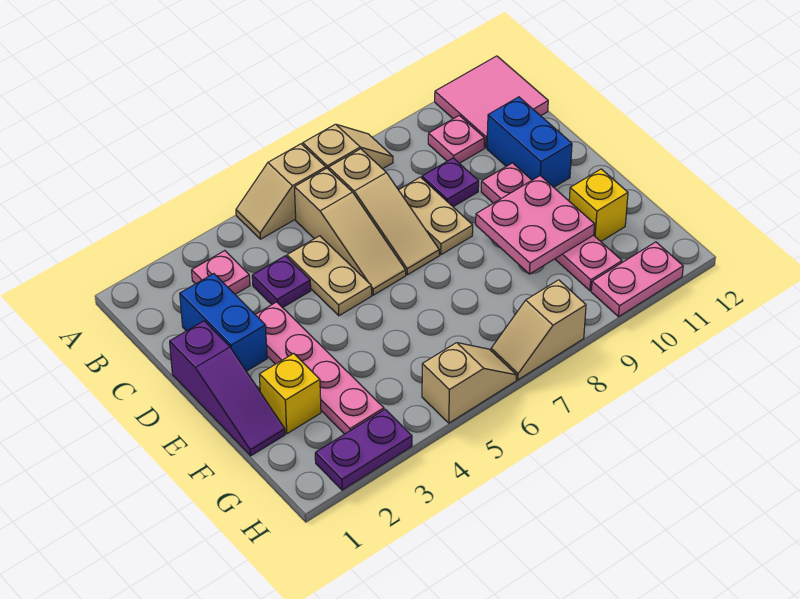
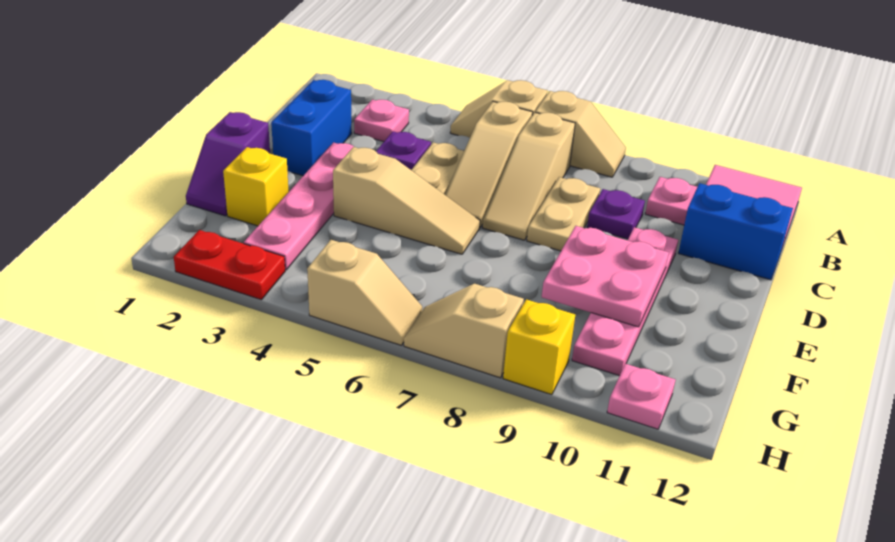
blue brick C11:D11 level 1 -> blue brick C11:C12 level 1
purple slope D1:F1 level 1 top D -> purple slope E1:F1 level 1 top E
none -> tan slope E4:E6 level 1 top 4
yellow brick F11 level 1 -> yellow brick H9 level 1
purple plate H2:H3 level 1 -> red plate H2:H3 level 1
pink plate H10:H11 level 1 -> pink plate H11 level 1

